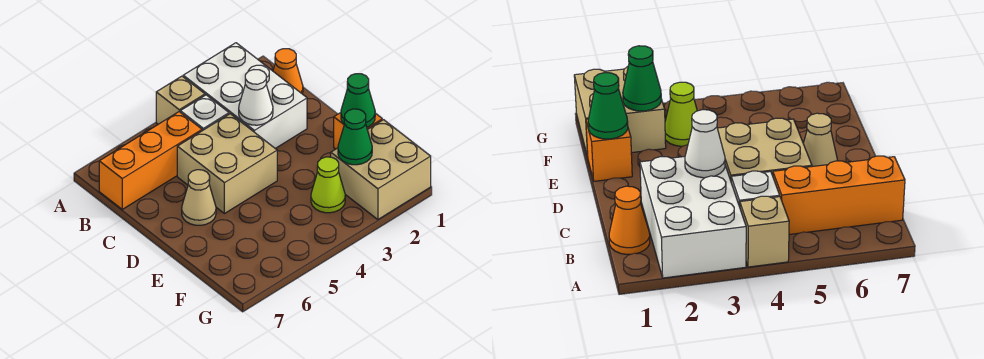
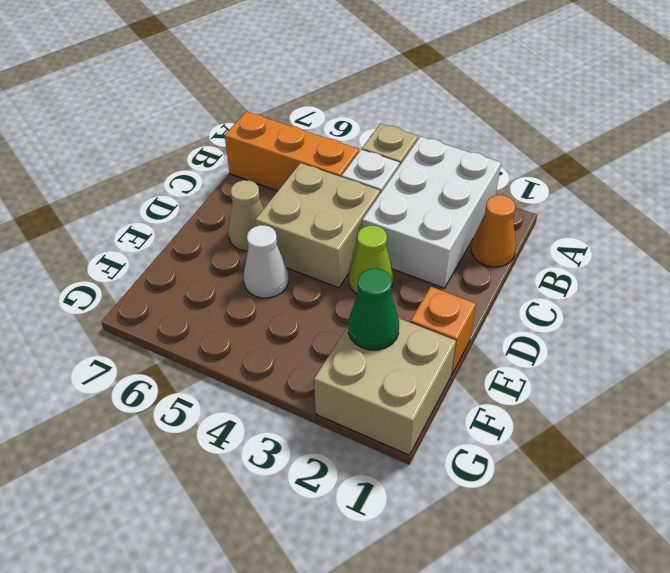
white cone C3 level 2 -> white cone E5 level 1
green cone E1 level 2 -> none
lime cone F3 level 1 -> lime cone D3 level 1

